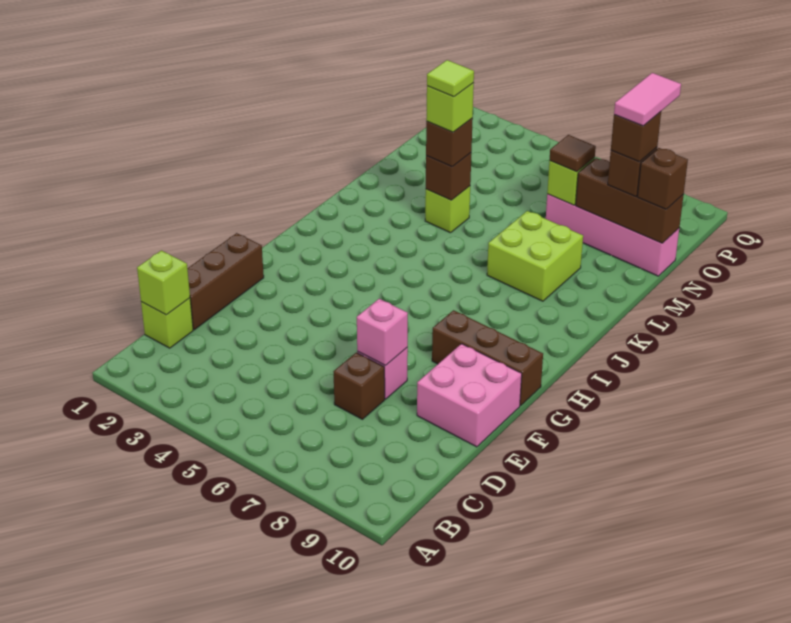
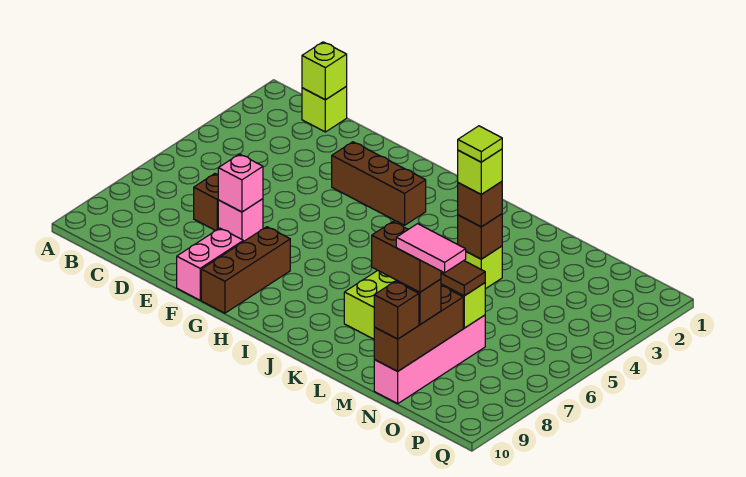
brown brick D1:F1 level 1 -> brown brick F3:H3 level 1
pink brick E9:F10 level 1 -> pink brick F9:F10 level 1
brown brick N9 level 4 -> brown brick M9:N9 level 4

